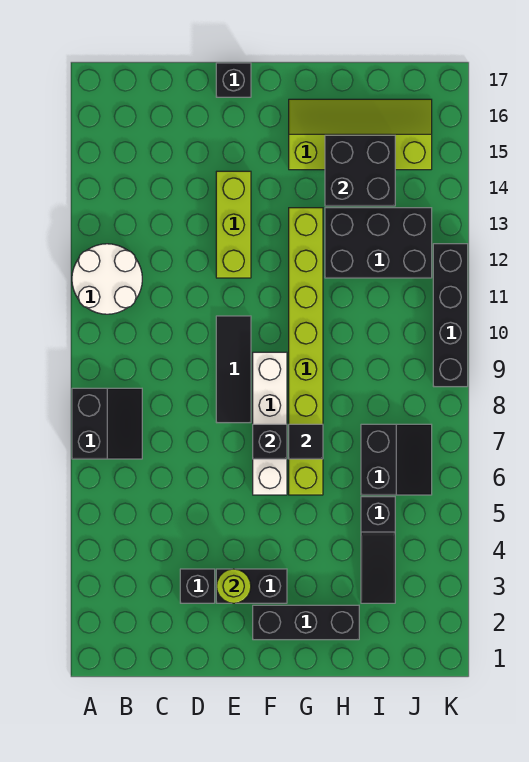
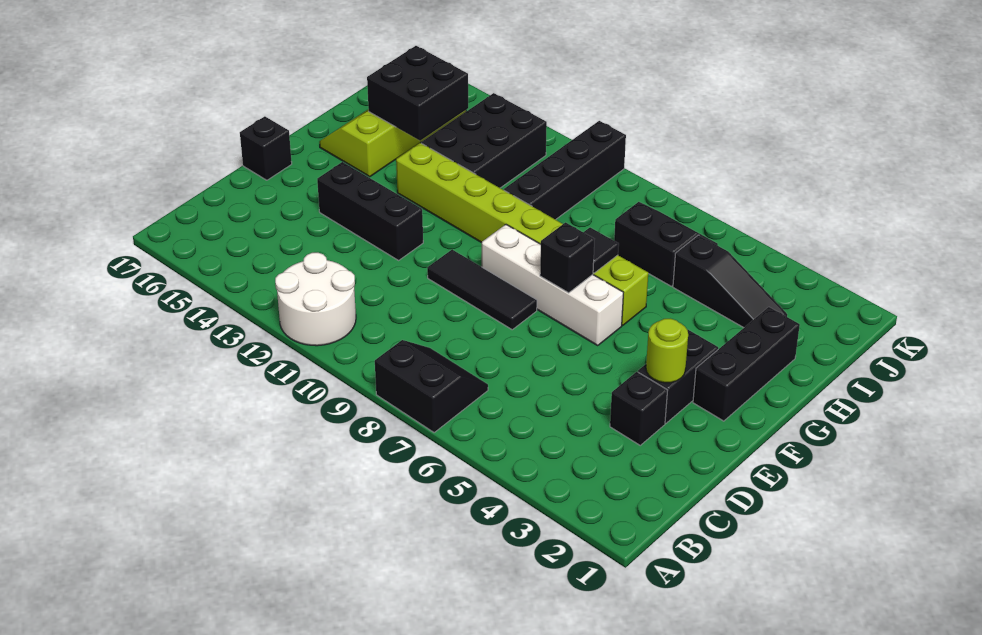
lime brick E12:E14 level 1 -> black brick E12:E14 level 1
black brick K9:K12 level 1 -> black brick H10:K10 level 1

